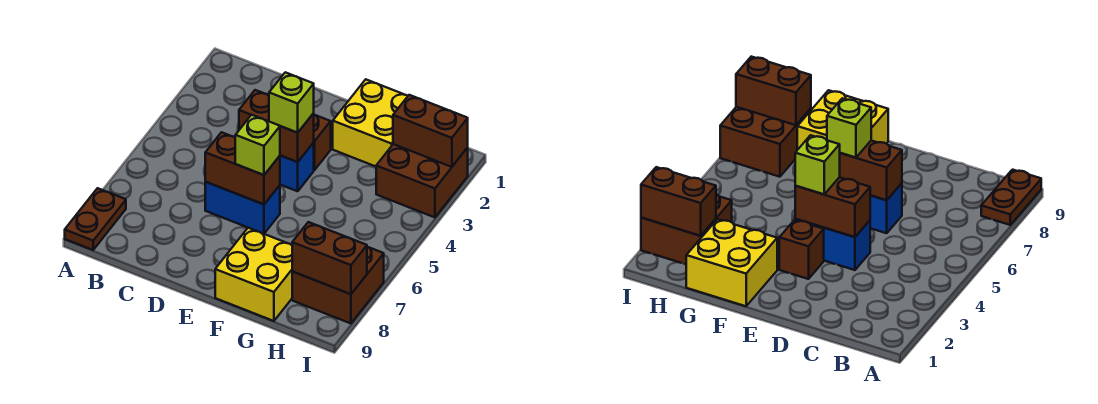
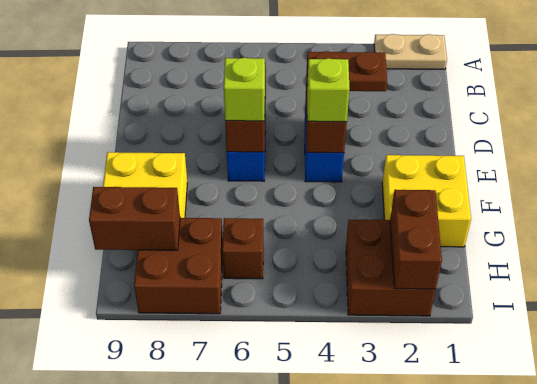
none -> tan plate A1:A2 level 1
brown plate A8:A9 level 1 -> brown plate D3:D4 level 3
brown brick E3 level 1 -> brown brick H6 level 1
brown brick H8:I8 level 2 -> brown brick H8:H9 level 2

